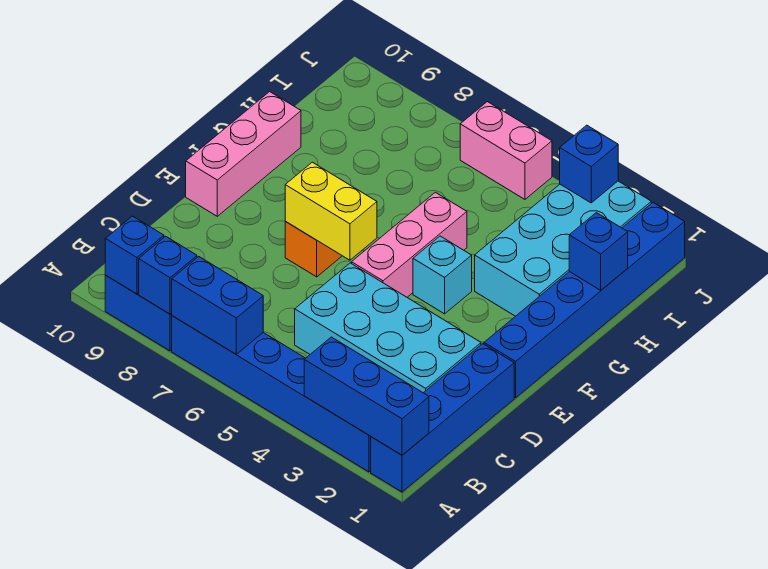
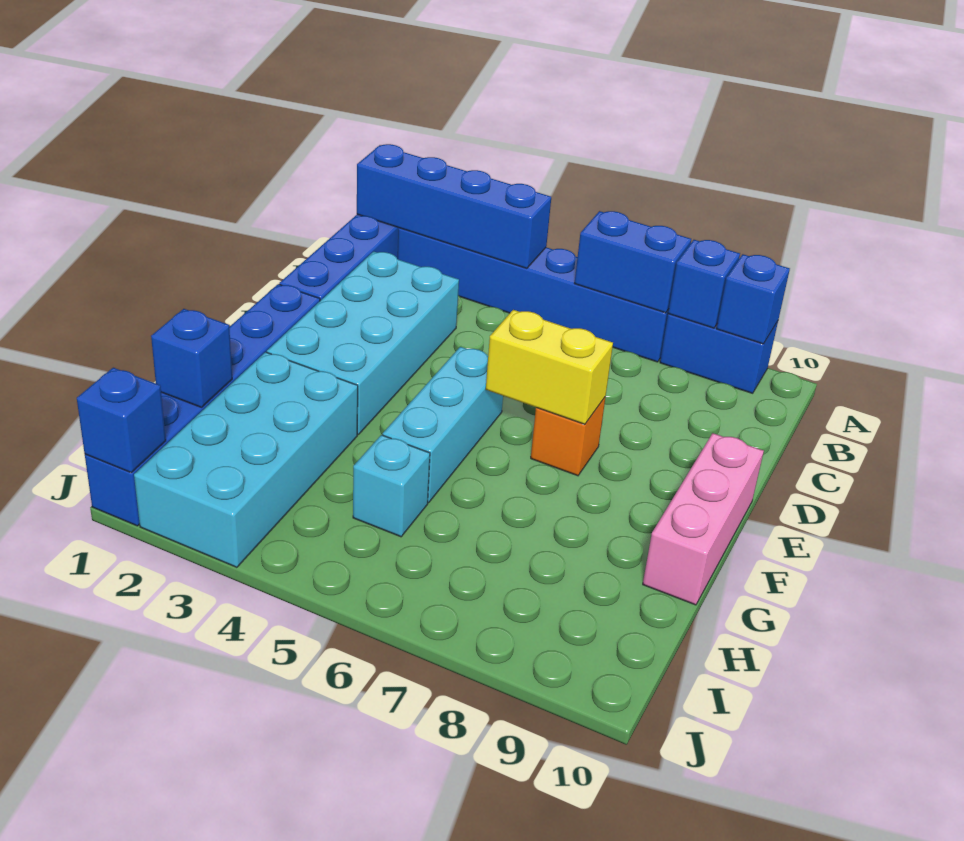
blue brick A1:A3 level 2 -> blue brick A1:A4 level 2
cyan brick C2:D5 level 1 -> cyan brick C2:F3 level 1
pink brick E5:G5 level 1 -> cyan brick E5:G5 level 1
cyan brick F4 level 1 -> cyan brick H5 level 1
blue brick J3 level 2 -> blue brick J1 level 2
pink brick J5:J6 level 1 -> none

